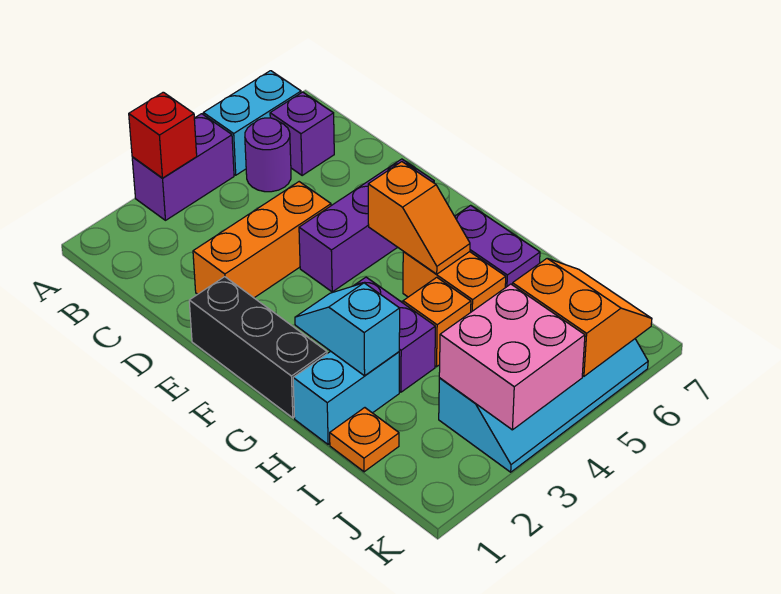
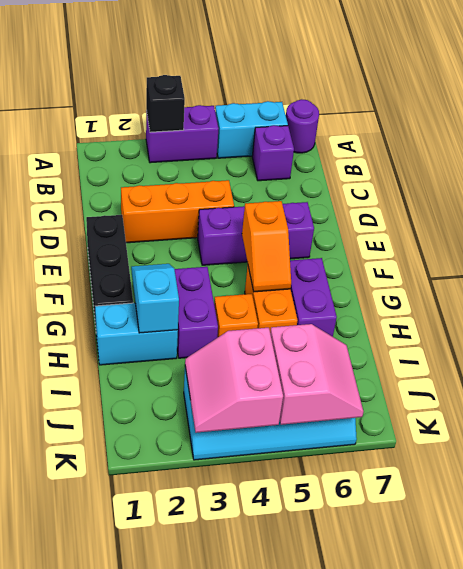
red brick A3 level 2 -> black brick A3 level 2
purple round brick B5 level 1 -> purple round brick A7 level 1
orange plate I1 level 1 -> none
pink brick J3:K4 level 2 -> pink slope J3:K4 level 2 top 4
orange slope J5:K6 level 2 top 5 -> pink slope J5:K6 level 2 top 5

